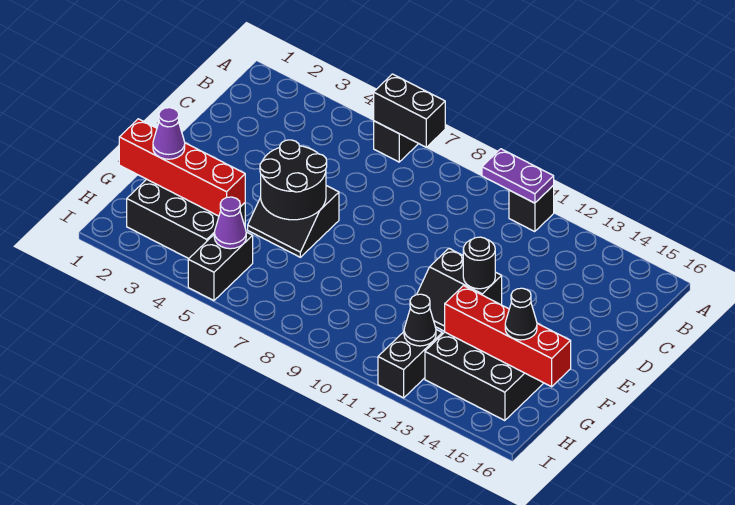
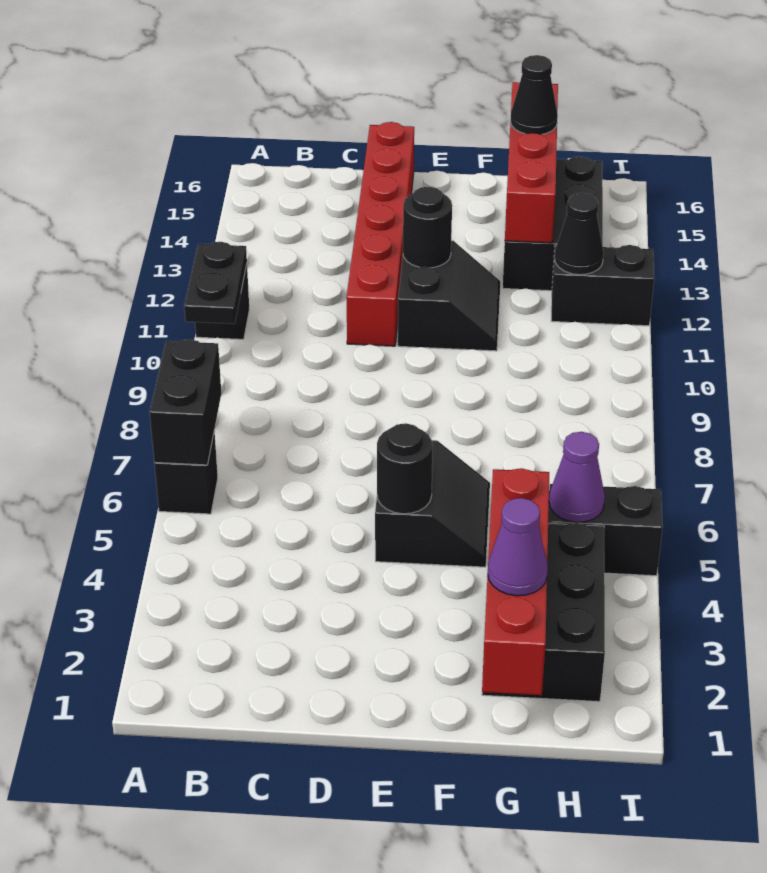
purple plate A10:A11 level 2 -> black plate A10:A11 level 2
none -> red brick D11:D16 level 1
black round brick E5:F6 level 2 -> black round brick E5 level 2

